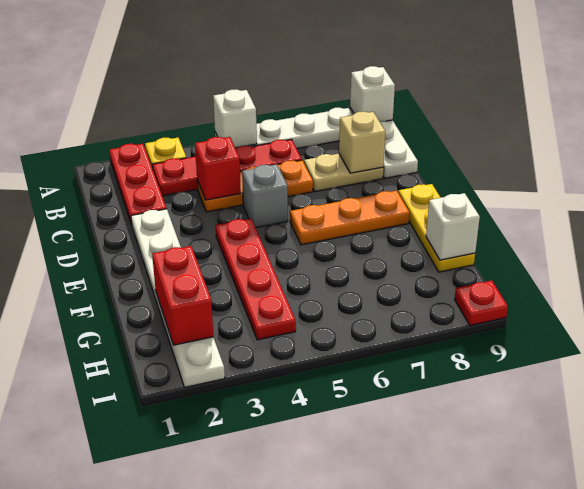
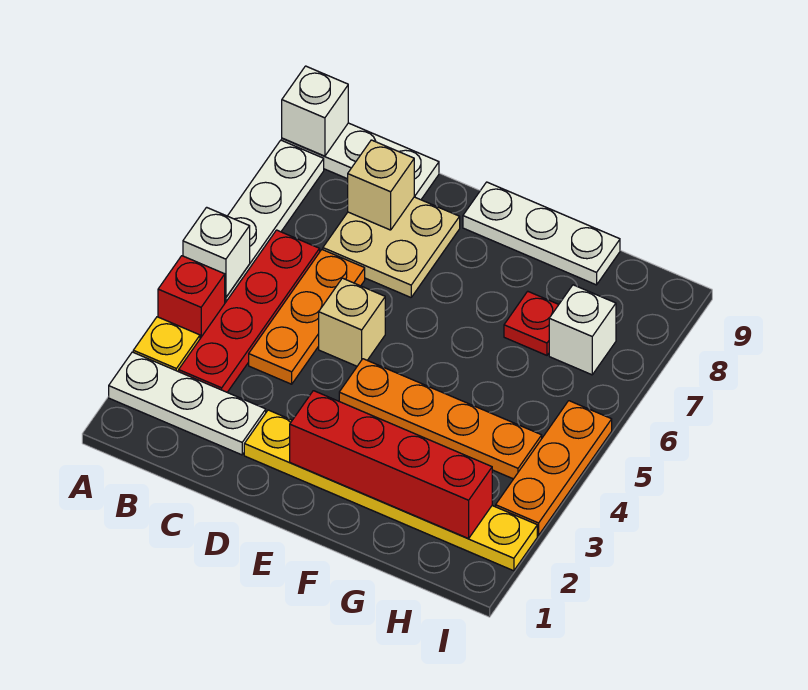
red plate A2:C2 level 1 -> white plate A2:C2 level 1
red brick C4 level 2 -> red brick A4 level 1
tan plate C7:C8 level 1 -> tan plate C7:D8 level 1
white plate D2:I2 level 1 -> yellow plate D2:I2 level 1
grey brick D5 level 1 -> tan brick D5 level 1
red plate E4:H4 level 1 -> orange plate E4:H4 level 1
orange plate E6:E8 level 1 -> orange plate I3:I5 level 1
yellow plate E9:G9 level 1 -> white plate E9:G9 level 1
red brick G2:H2 level 2 -> red brick E2:H2 level 2
white brick G9 level 2 -> white brick H7 level 1
red plate I9 level 1 -> red plate G7 level 1

